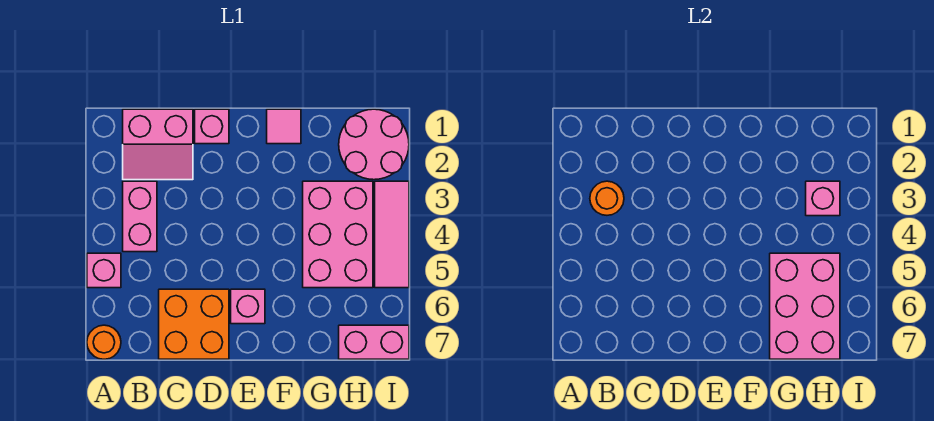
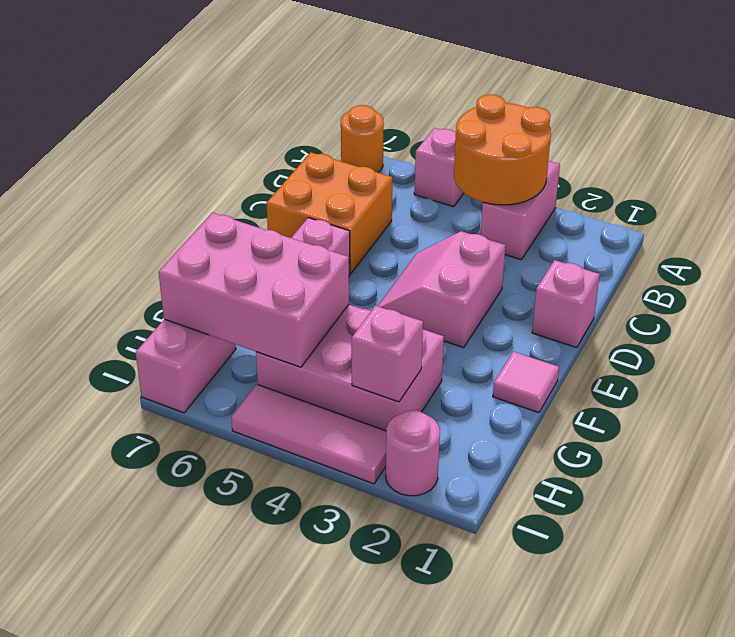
pink slope B1:C2 level 1 top 1 -> pink slope D3:E4 level 1 top 3
pink brick B3:B4 level 1 -> pink brick A3:B3 level 1
orange round brick B3 level 2 -> orange round brick A3:B4 level 2
pink round brick H1:I2 level 1 -> pink round brick I2 level 1

